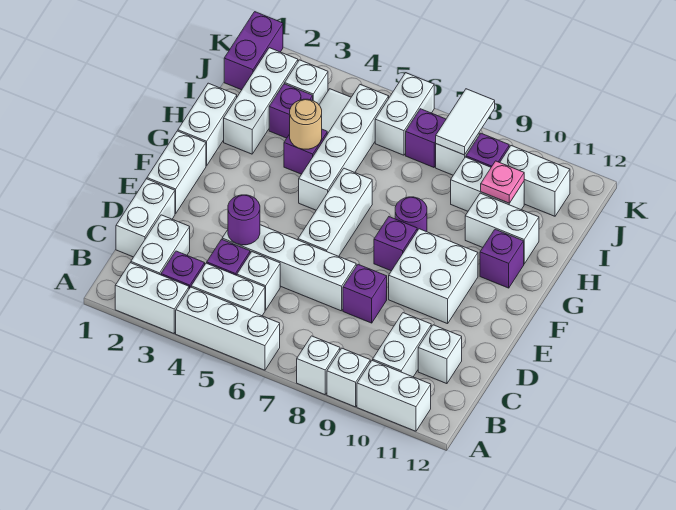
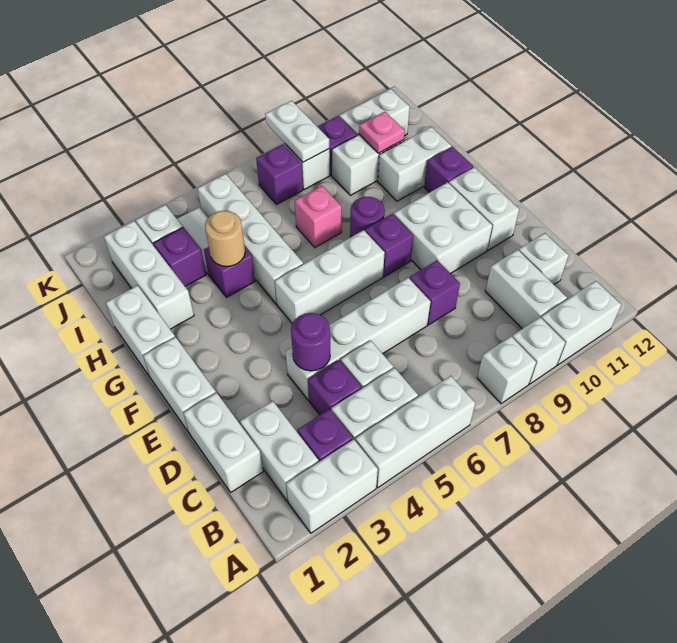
white brick E6:G6 level 1 -> white brick F5:F7 level 1
none -> pink brick H7 level 1
purple brick J1:K1 level 1 -> none
white brick J6:K6 level 1 -> white brick E11:F11 level 1
white tile J8:K8 level 2 -> white plate J8:K8 level 2

